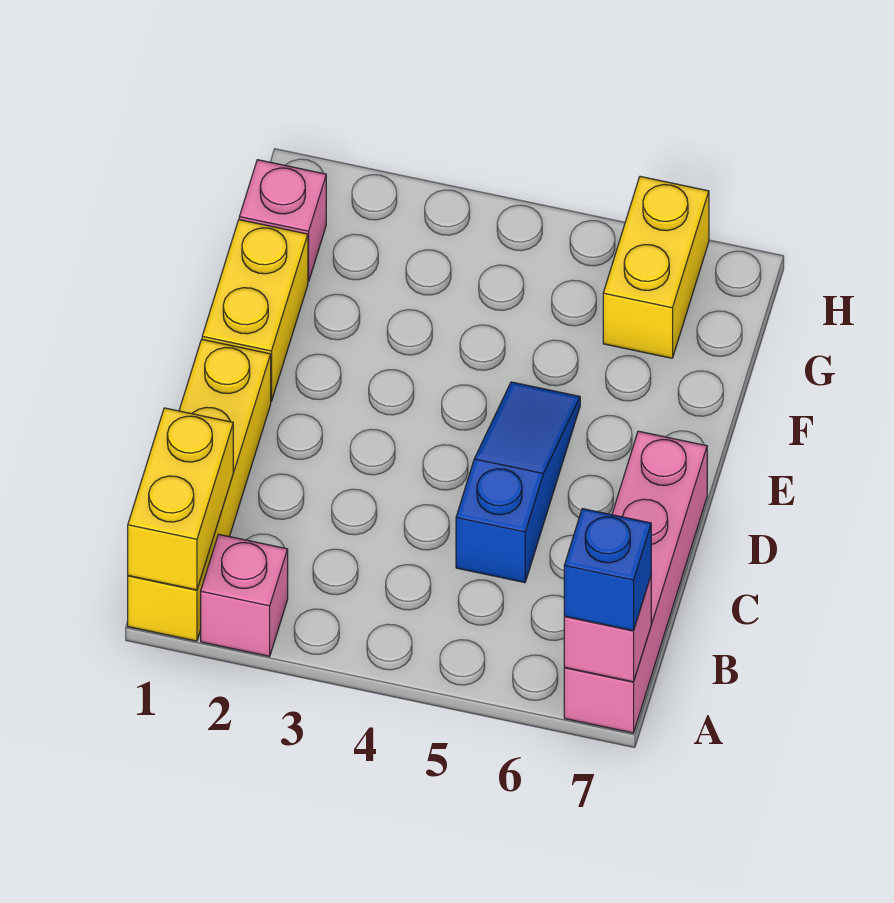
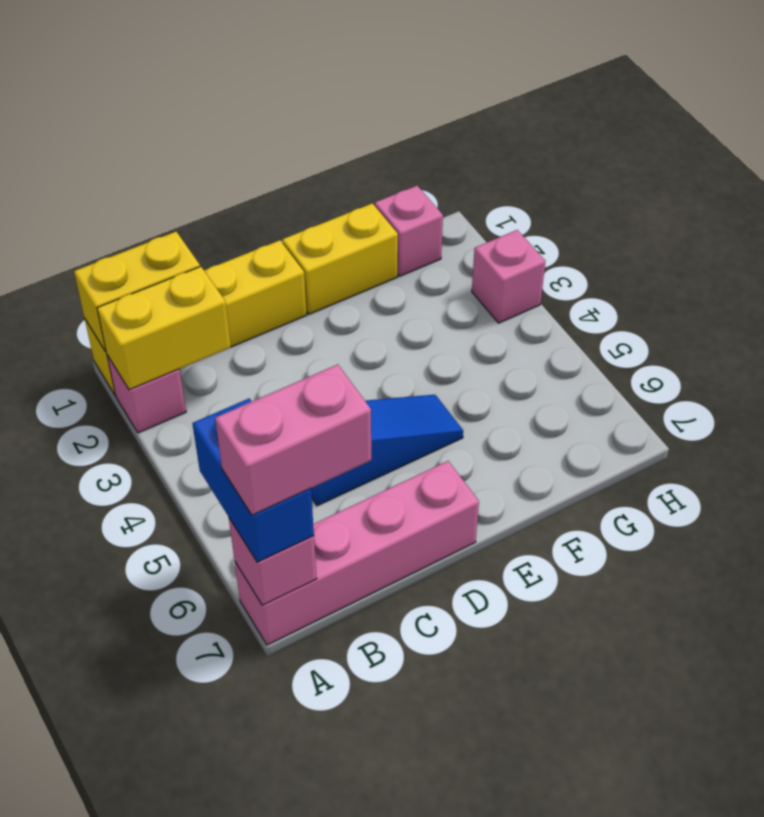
blue brick A7 level 3 -> blue brick A6:A7 level 3
none -> pink brick A7:B7 level 4
yellow brick G6:H6 level 1 -> yellow brick A2:B2 level 2
none -> pink brick H3 level 1

